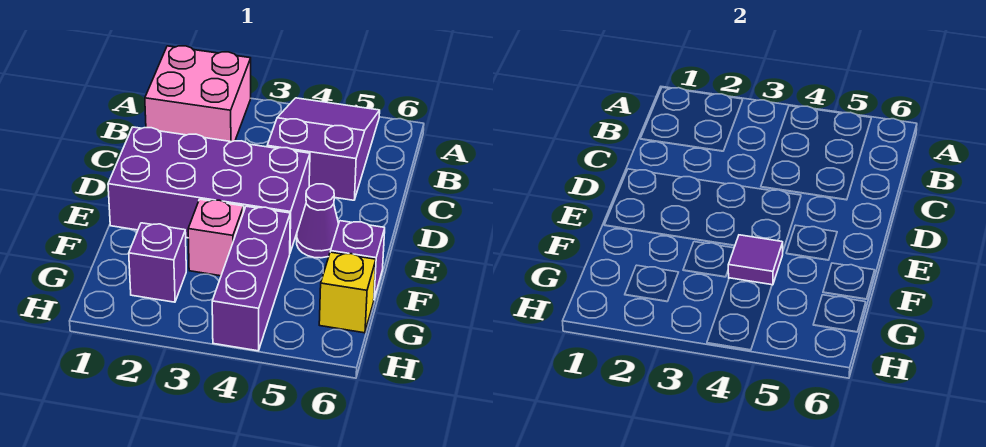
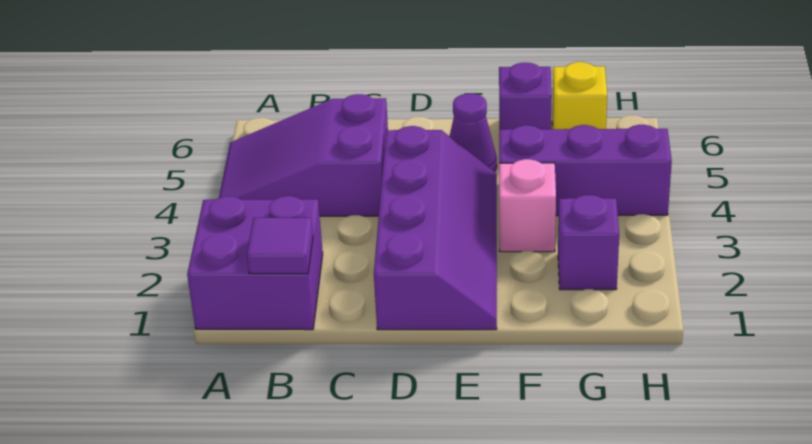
pink brick A1:B2 level 1 -> purple brick A1:B2 level 1
purple brick D1:E4 level 1 -> purple slope D1:E4 level 1 top D
purple tile F4 level 2 -> purple tile B1 level 2

